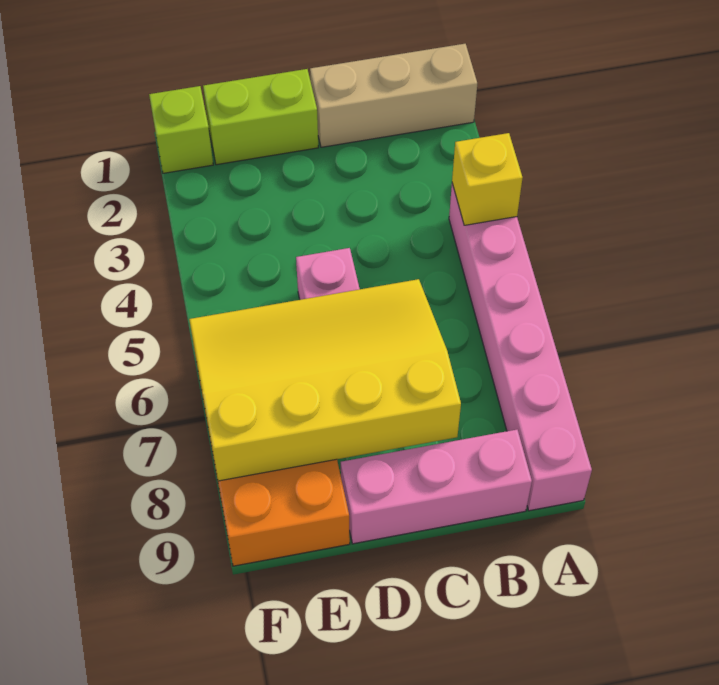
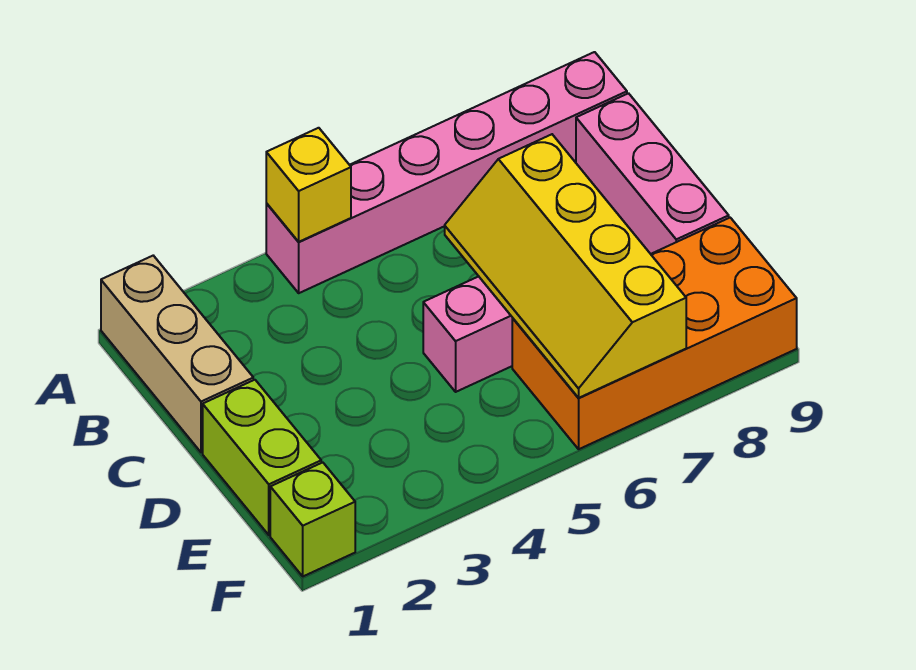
yellow slope C6:F8 level 2 top 8 -> yellow slope C6:F7 level 2 top 7

